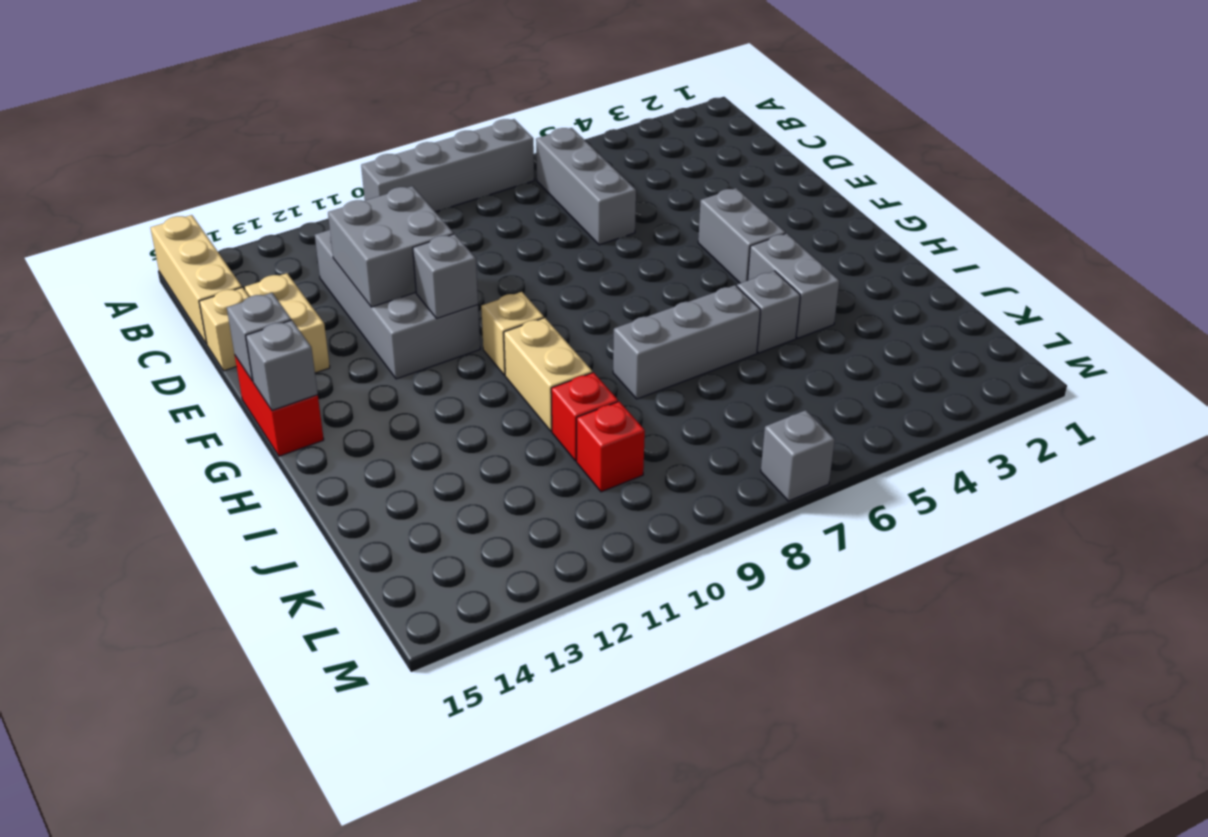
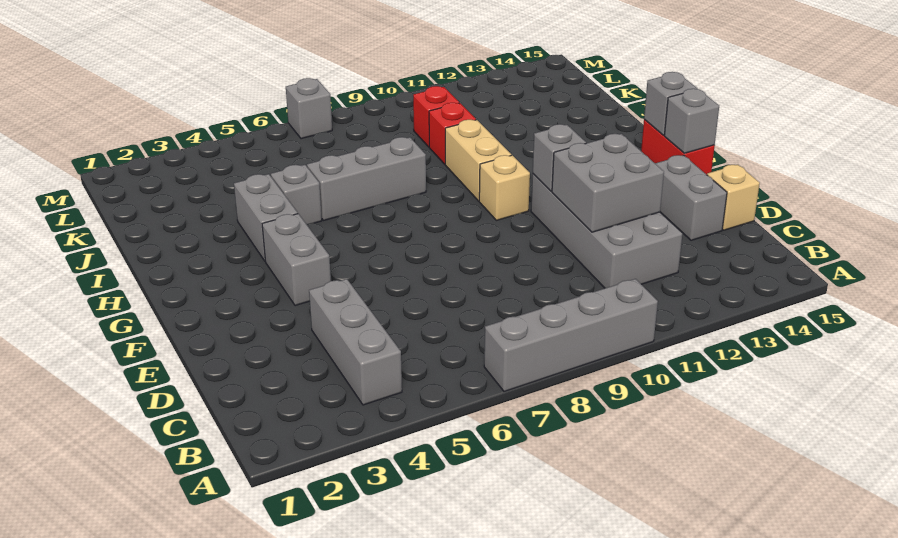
tan brick A15:C15 level 1 -> none
grey brick B6:D6 level 1 -> grey brick B4:D4 level 1
tan brick D14:E14 level 1 -> grey brick D14:E14 level 1

